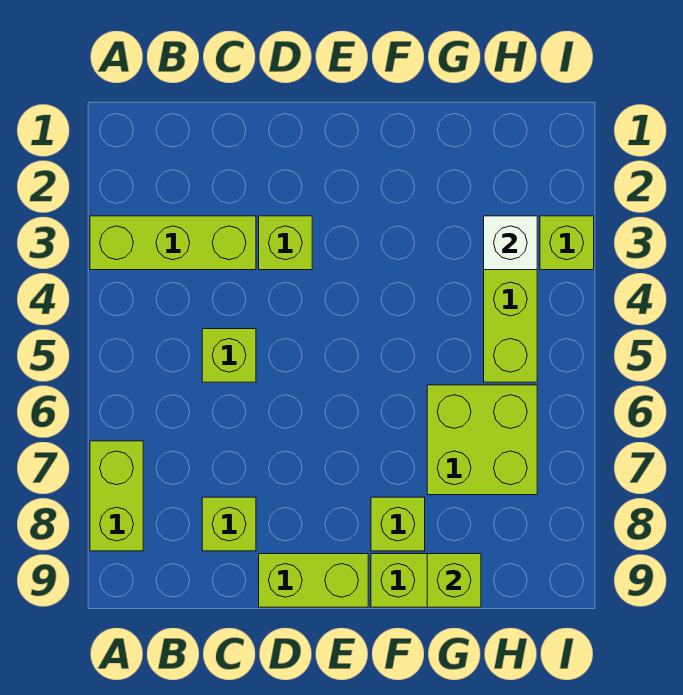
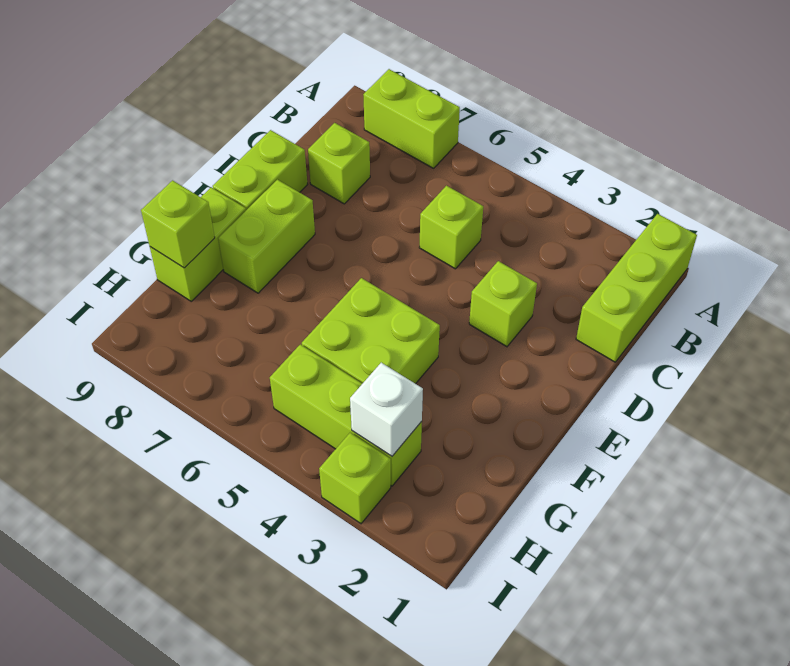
lime brick A3:C3 level 1 -> lime brick A1:C1 level 1
lime brick F8 level 1 -> lime brick E8:F8 level 1
lime brick G6:H7 level 1 -> lime brick F4:G5 level 1

